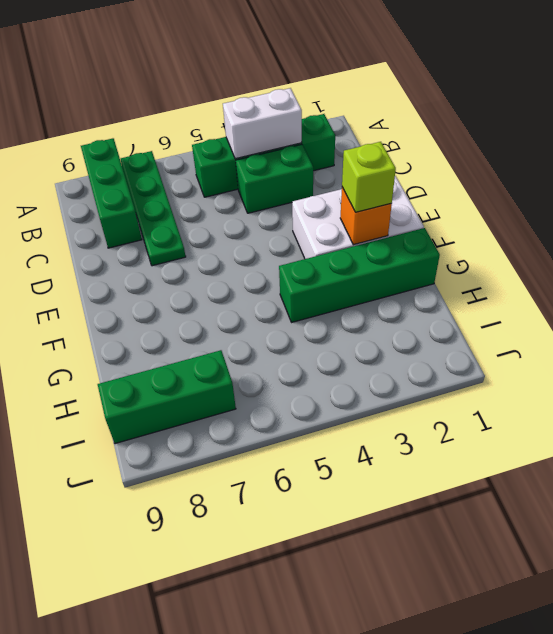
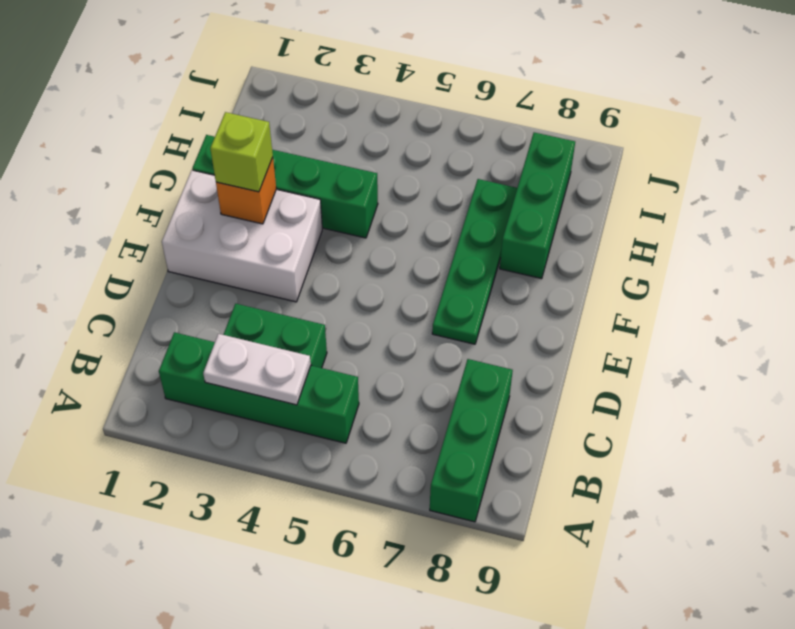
green plate A7:D7 level 1 -> green plate E7:H7 level 1
white brick B3:B4 level 2 -> white plate B3:B4 level 2
green brick I7:I9 level 1 -> green brick G8:I8 level 1

